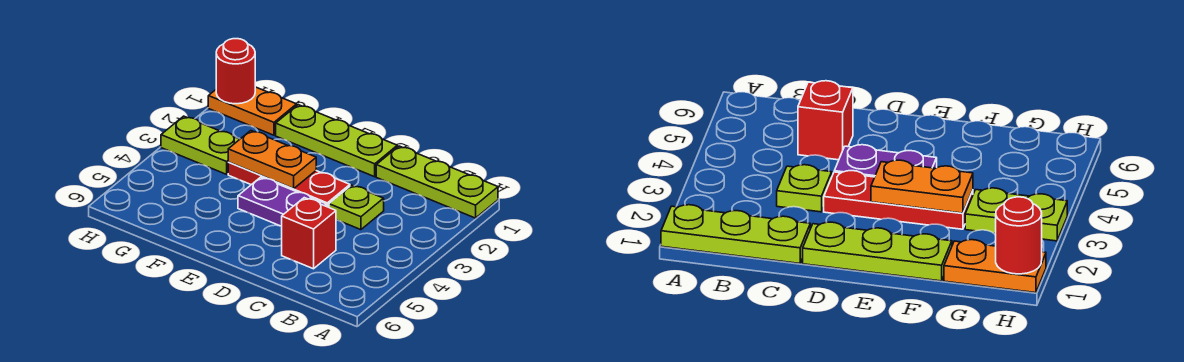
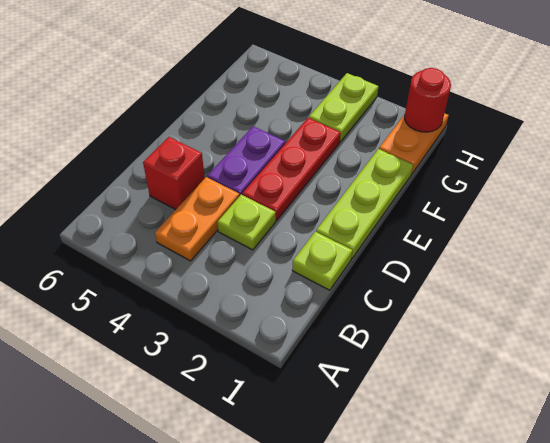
lime plate A1:C1 level 1 -> lime plate C1 level 1
orange plate E3:F3 level 2 -> orange plate B4:C4 level 1

